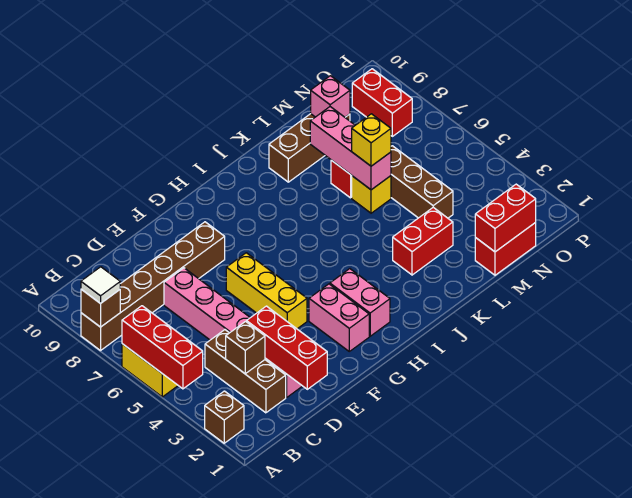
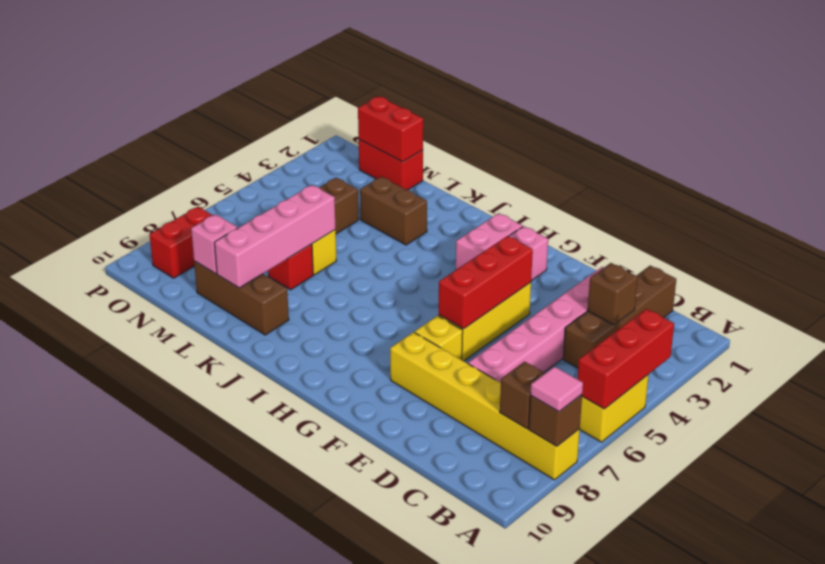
brown brick A2 level 1 -> brown brick B8 level 2
brown brick A8:F8 level 1 -> yellow brick A8:F8 level 1
white tile A8 level 3 -> pink tile A8 level 3
brown brick C2:C4 level 1 -> brown brick C1:C4 level 1
red brick D1:D3 level 2 -> red brick F4:F6 level 2
red brick K3:L3 level 1 -> brown brick K3:L3 level 1
pink brick L6:L8 level 2 -> pink brick L6:L9 level 2
yellow brick L6 level 3 -> yellow brick F7 level 1

